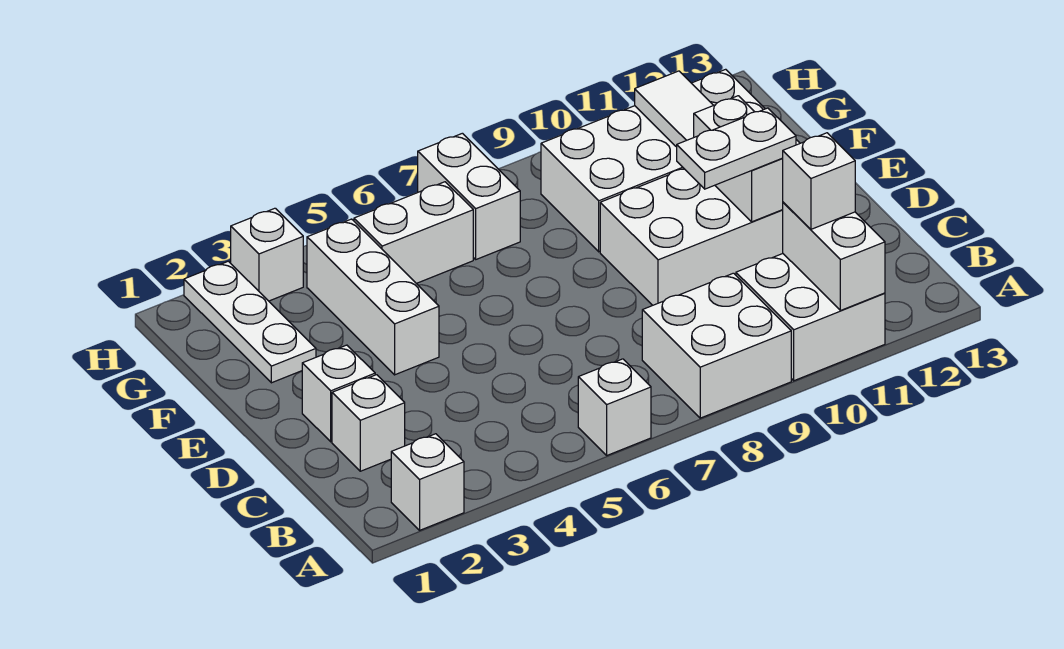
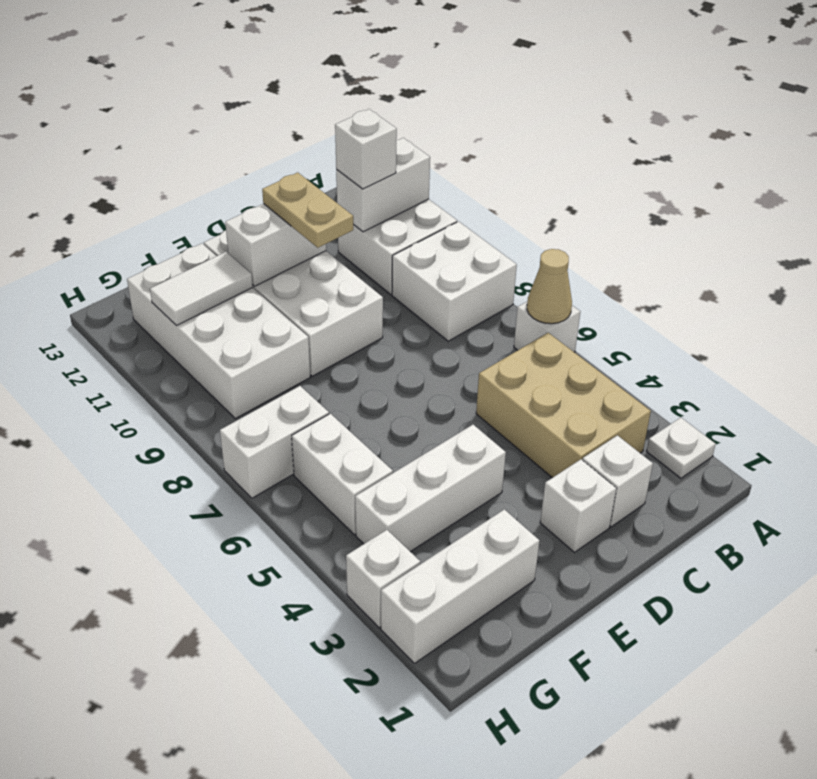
white brick A2 level 1 -> white plate A2 level 1
none -> tan cone A6 level 2
none -> tan brick B3:C5 level 1
white plate D10:D11 level 3 -> tan plate D10:D11 level 3
white plate F2:H2 level 1 -> white brick F2:H2 level 1

